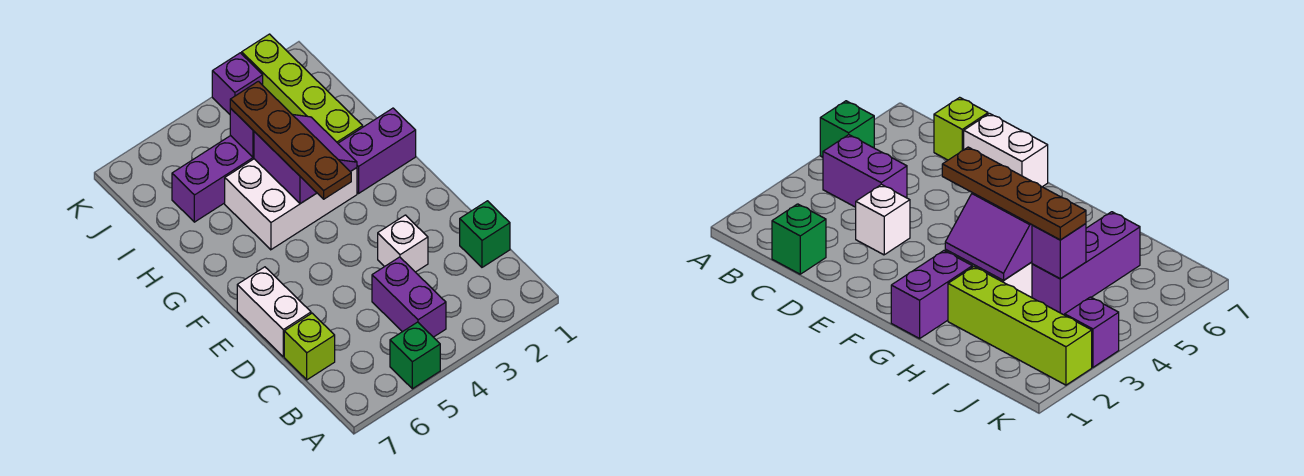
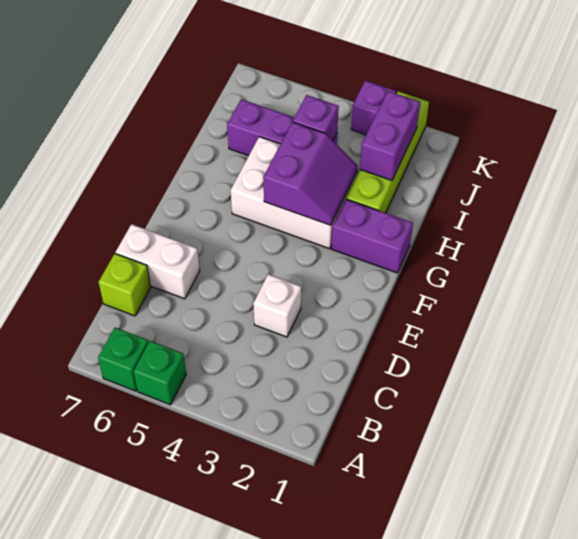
purple brick B4:C4 level 1 -> purple brick I2:J2 level 2
green brick C1 level 1 -> green brick A6 level 1
white brick D7:E7 level 1 -> white brick D6:D7 level 1
brown plate F4:I4 level 3 -> none

